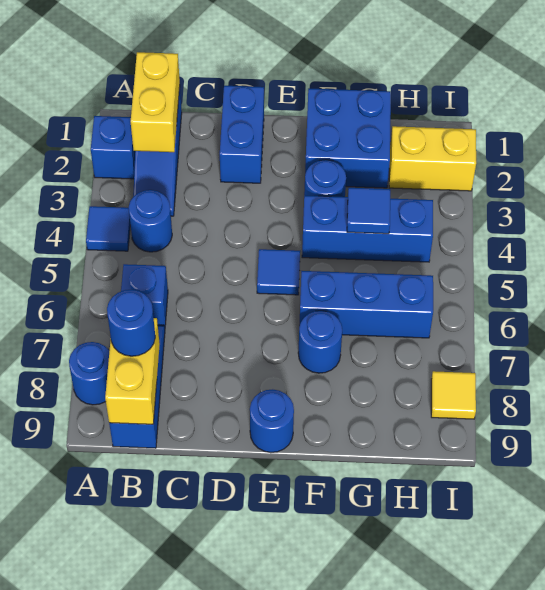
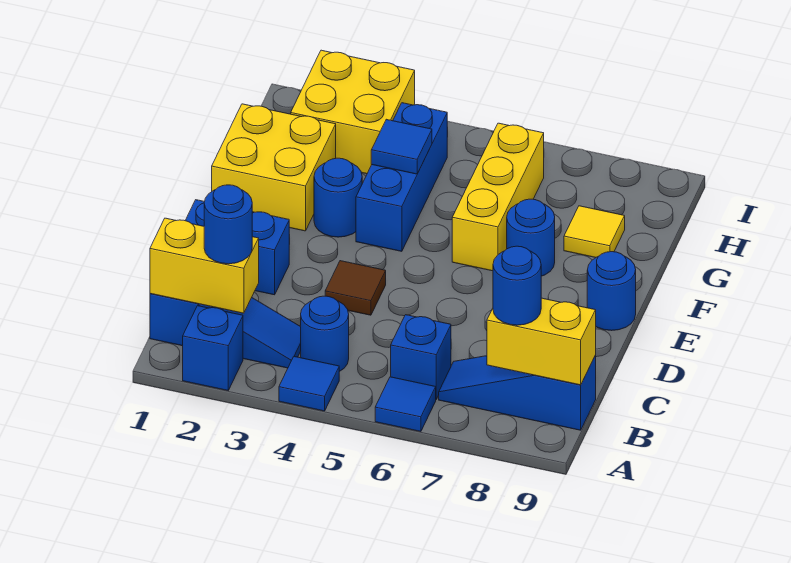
blue round brick A8 level 1 -> blue round brick B2 level 3
none -> brown tile D4 level 1
blue tile E5 level 1 -> blue tile A6 level 1
blue brick F1:G2 level 1 -> yellow brick F1:G2 level 1
blue brick F6:H6 level 1 -> yellow brick F6:H6 level 1
yellow brick H2:I2 level 1 -> yellow brick H2:I3 level 1
yellow tile I8 level 1 -> yellow tile G8 level 1

